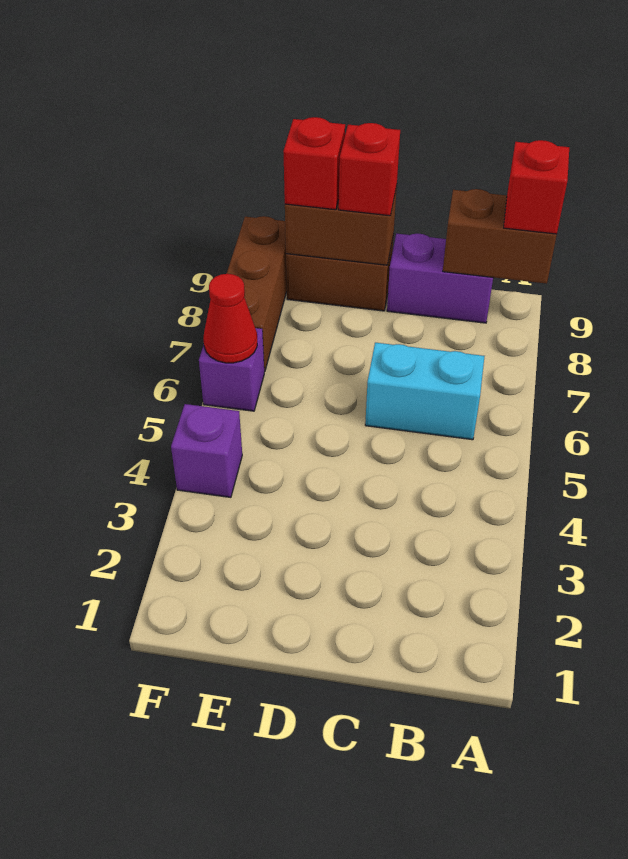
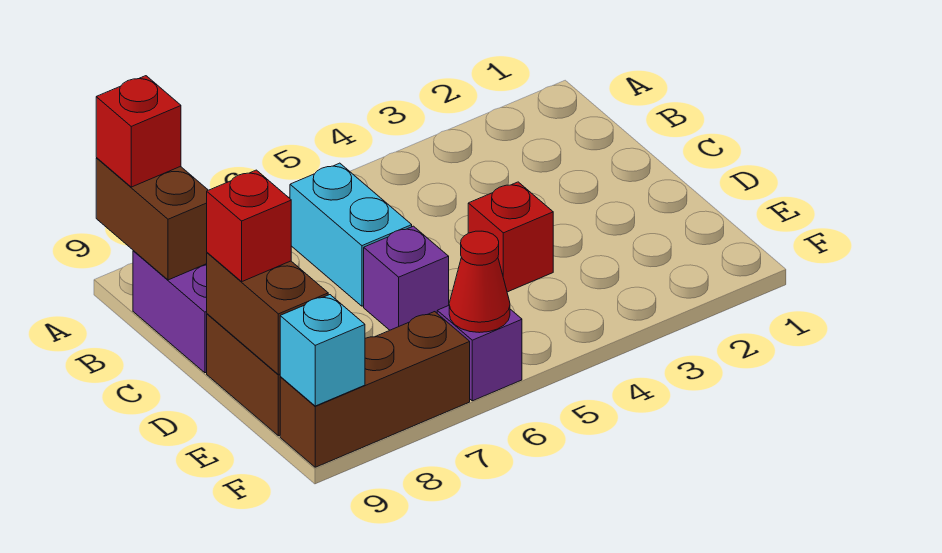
red brick E9 level 3 -> red brick D4 level 1
purple brick F4 level 1 -> purple brick D6 level 1
none -> cyan brick F9 level 2

